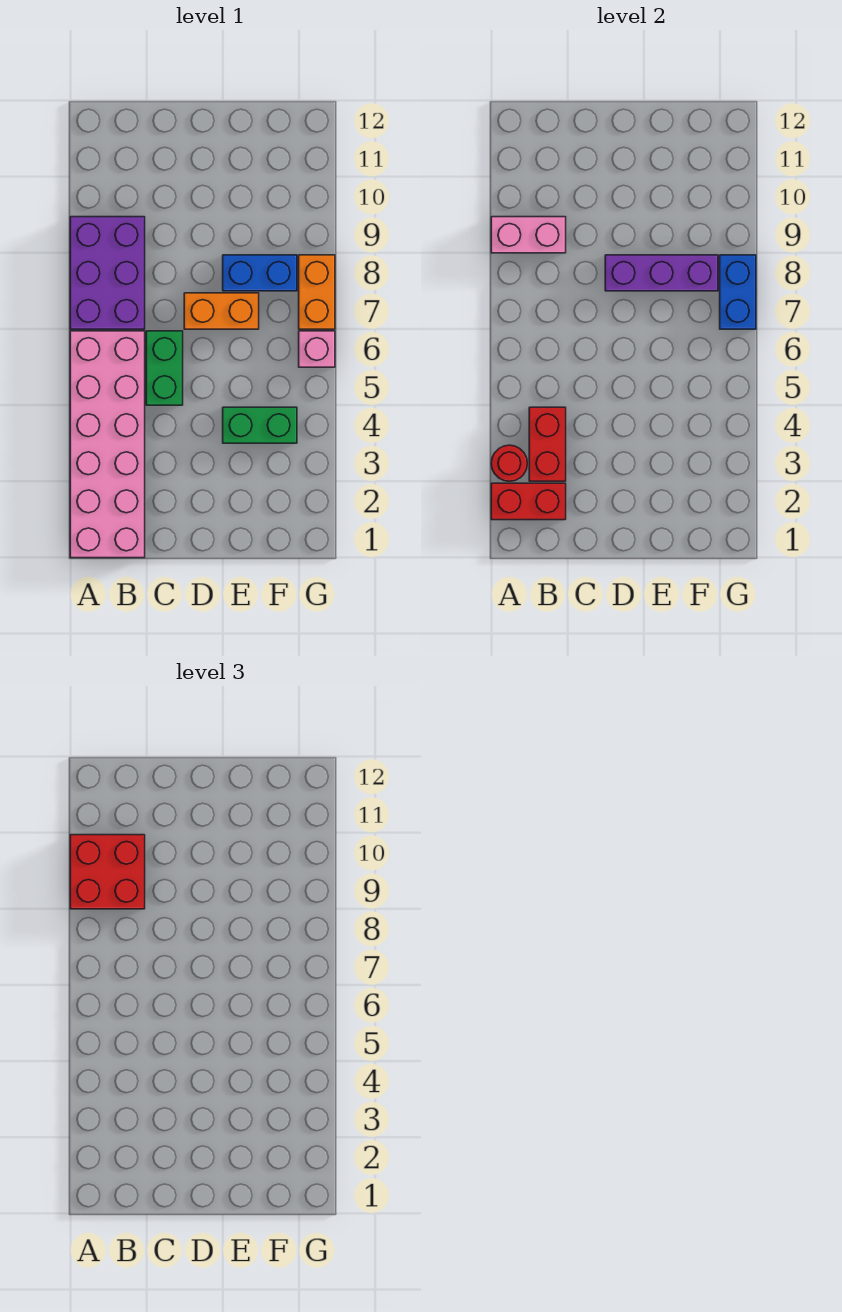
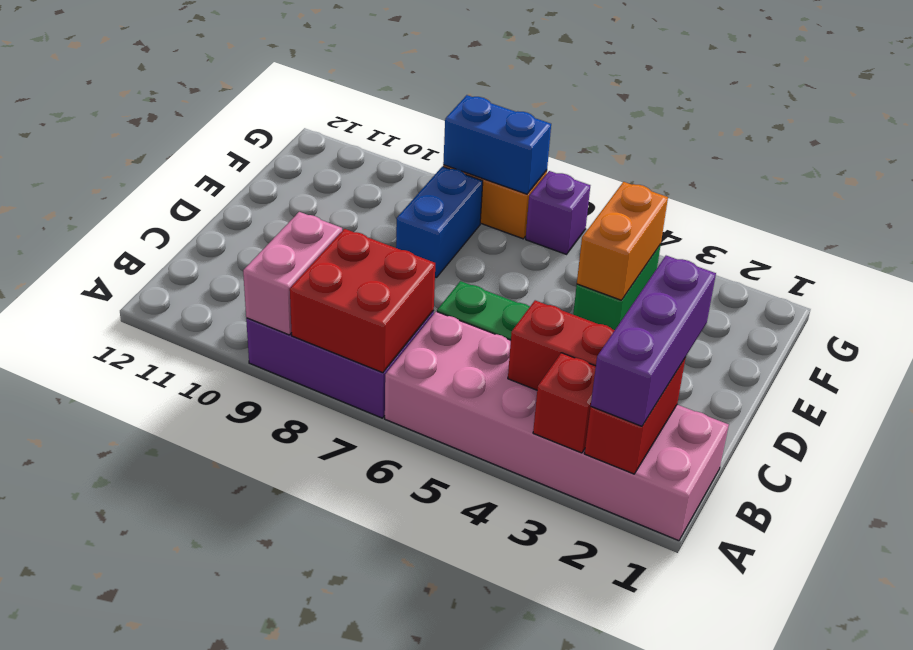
red round brick A3 level 2 -> red brick A3 level 2
red brick A9:B10 level 3 -> red brick A7:B8 level 2
orange brick D7:E7 level 1 -> orange brick E4:F4 level 2
purple brick D8:F8 level 2 -> purple brick A2:C2 level 3
pink brick G6 level 1 -> purple brick G6 level 1

